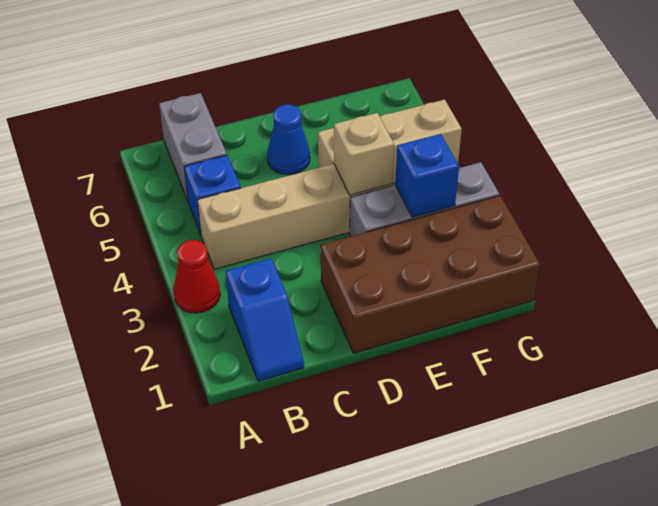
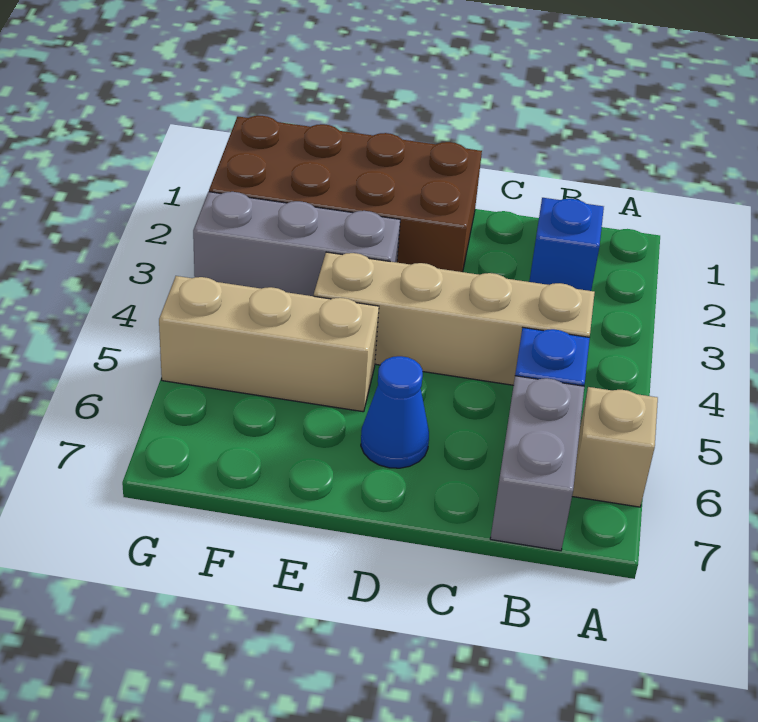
red cone A3 level 1 -> none
tan brick E4 level 2 -> tan brick A6 level 1
blue brick F3 level 2 -> none

